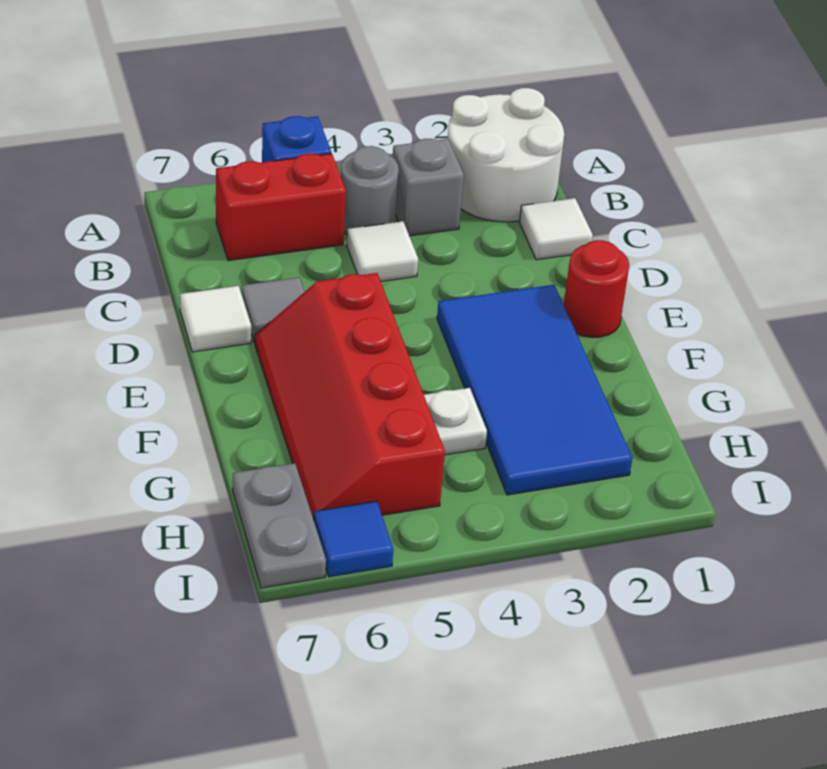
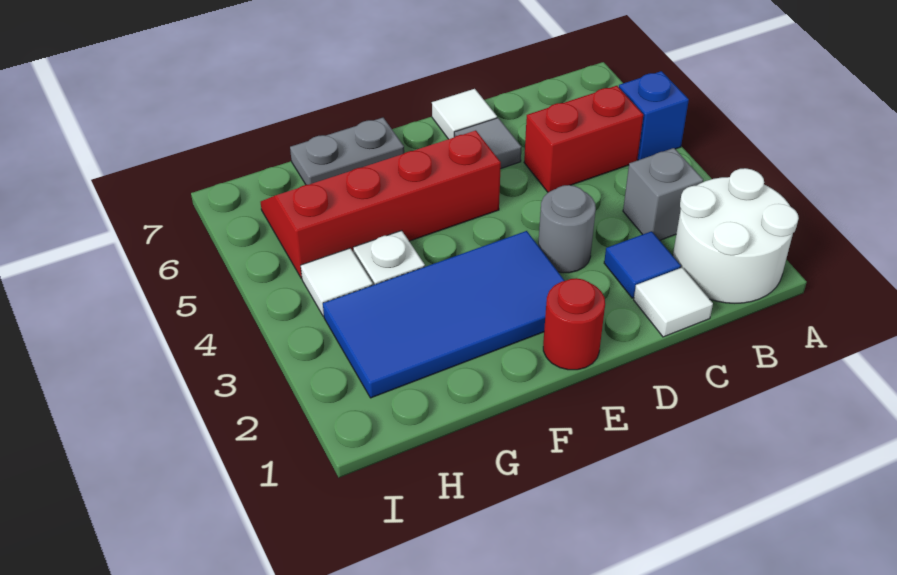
grey round brick B4 level 1 -> grey round brick D3 level 1
red brick B5:B6 level 1 -> red brick B5:C5 level 1
white tile C4 level 1 -> white tile H4 level 1
grey plate H7:I7 level 1 -> grey plate F7:G7 level 1
blue tile I6 level 1 -> blue tile C2 level 1

